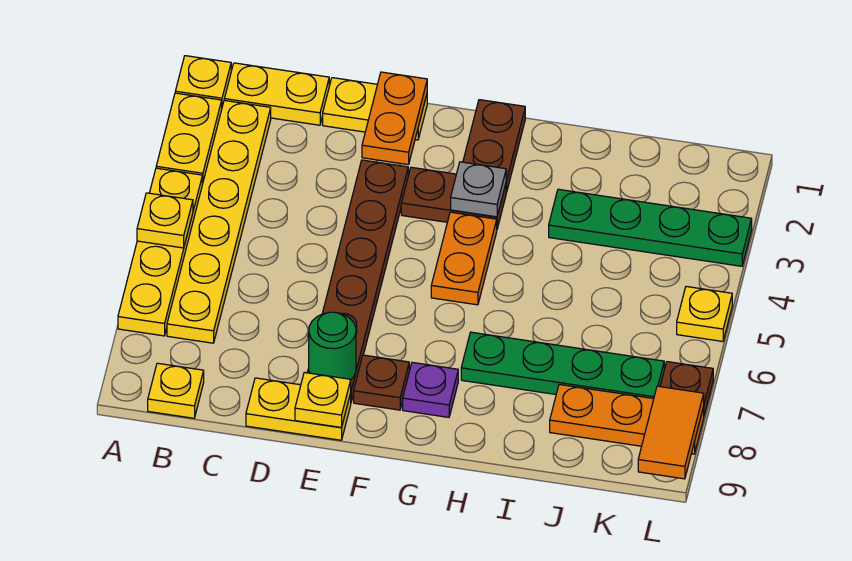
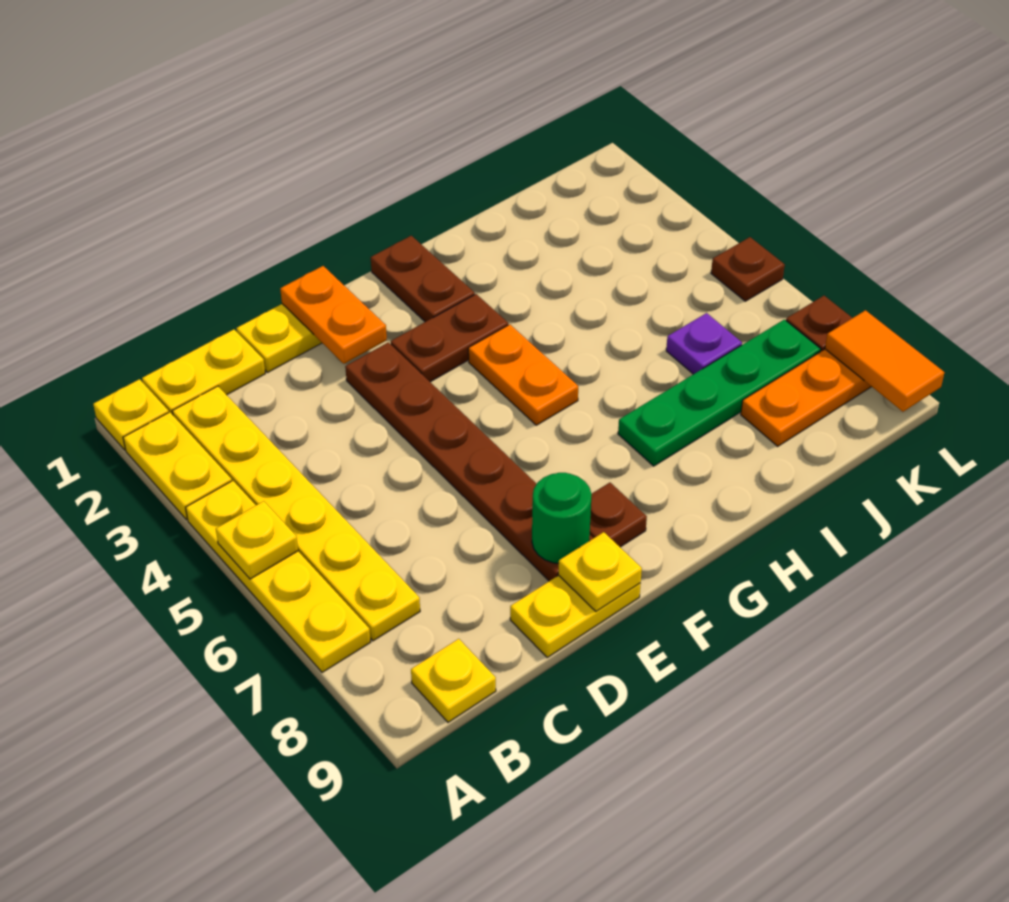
grey plate G3 level 2 -> none
purple plate G8 level 1 -> purple plate J6 level 1
green plate I3:L3 level 1 -> none
yellow plate L5 level 1 -> brown plate L5 level 1

